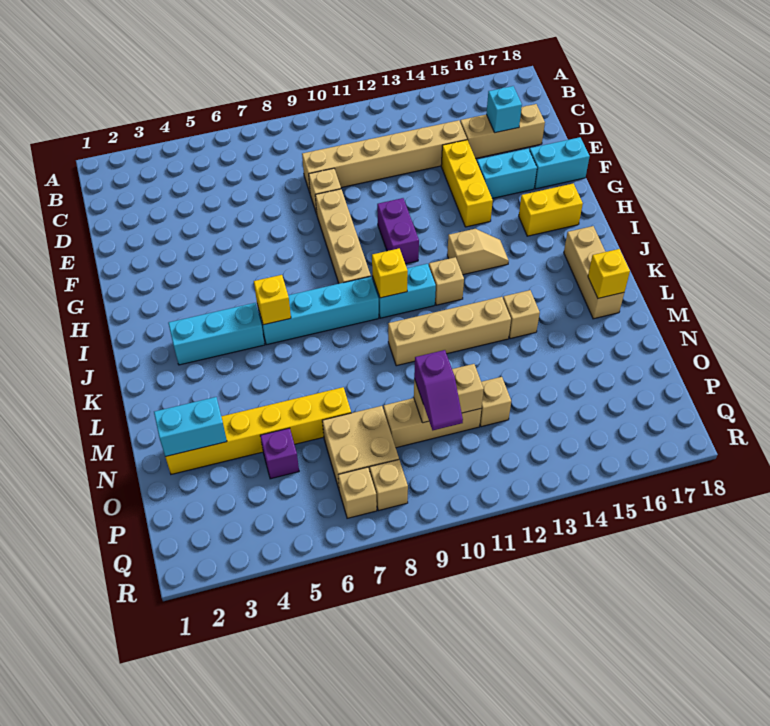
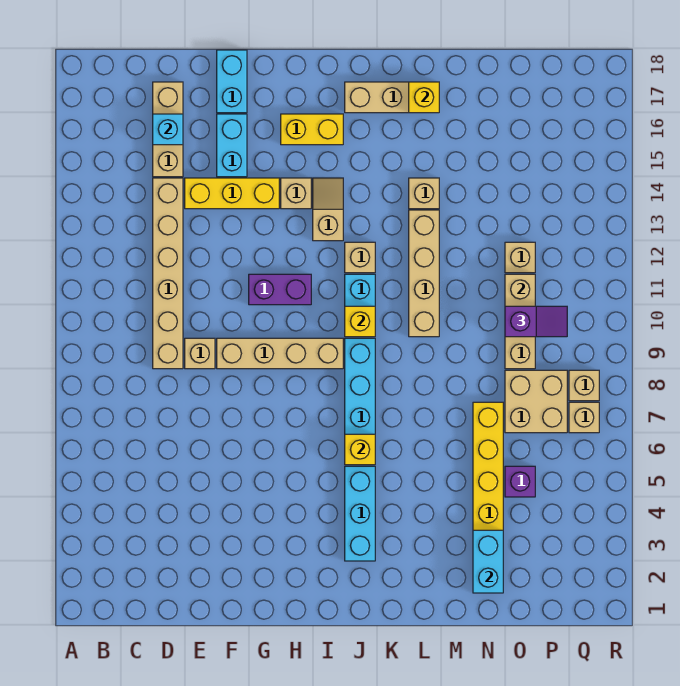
none -> tan brick H14 level 1
yellow brick H16:H17 level 1 -> yellow brick H16:I16 level 1

